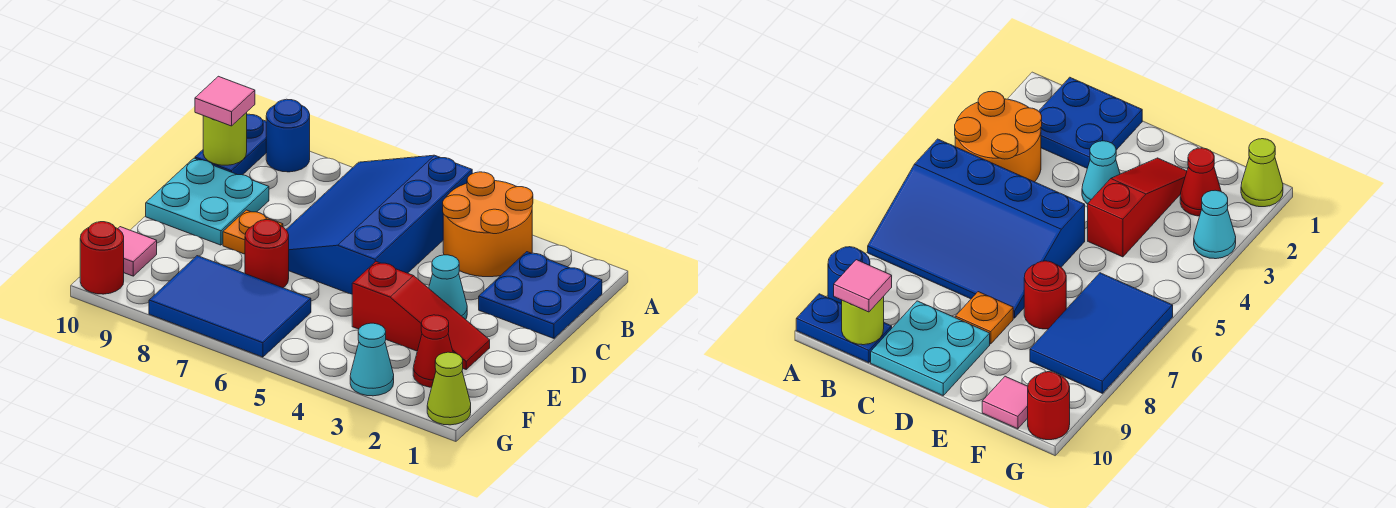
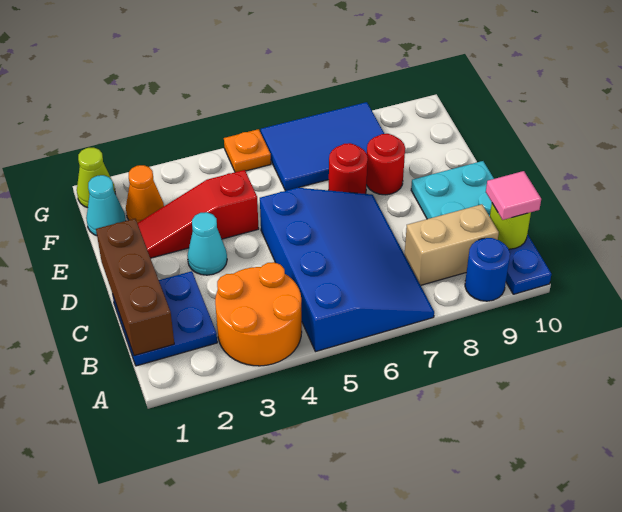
none -> brown brick B1:D1 level 2
none -> tan brick B8:B9 level 1
orange plate D8 level 1 -> orange plate G5 level 1
red cone F2 level 1 -> orange cone F2 level 1
pink tile F10 level 1 -> none
cyan cone G3 level 1 -> cyan cone F1 level 1
red round brick G10 level 1 -> red round brick E8 level 1

